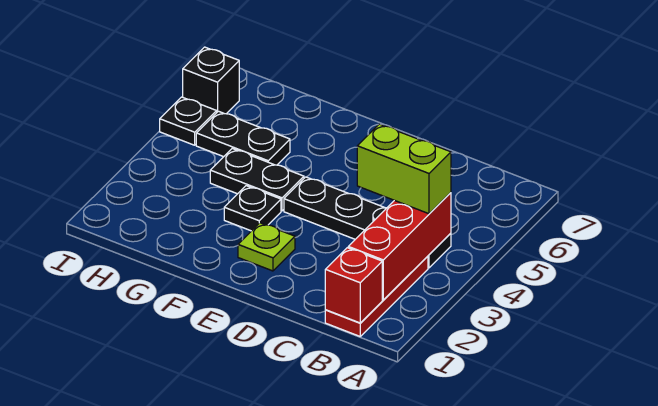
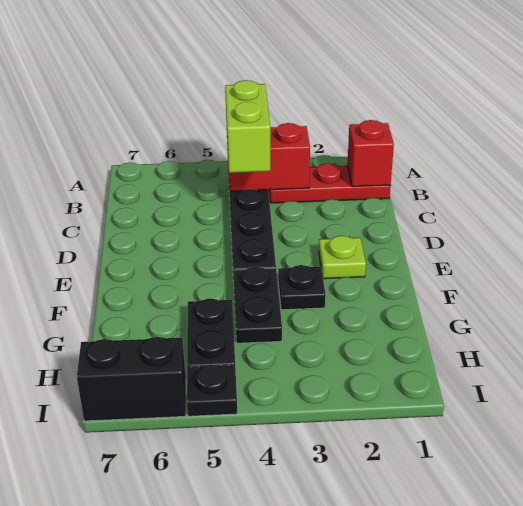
red brick B2:B4 level 2 -> red brick B3:B4 level 2
black brick I6 level 1 -> black brick I6:I7 level 1

